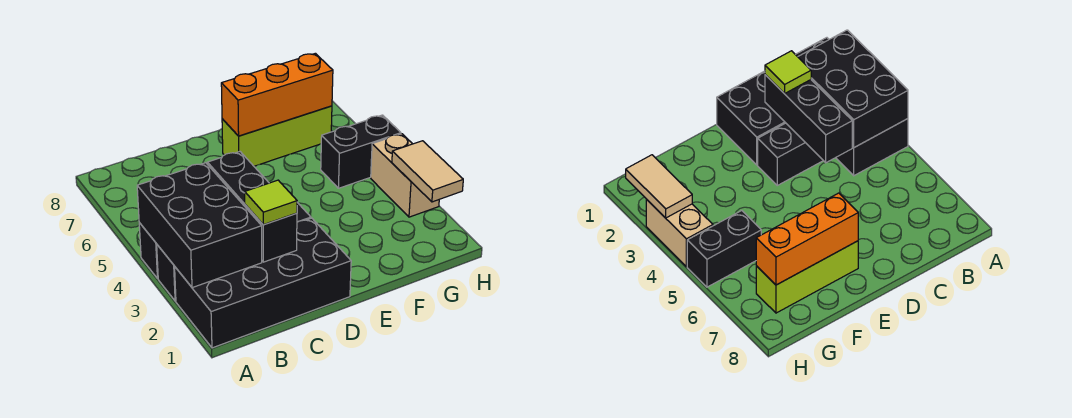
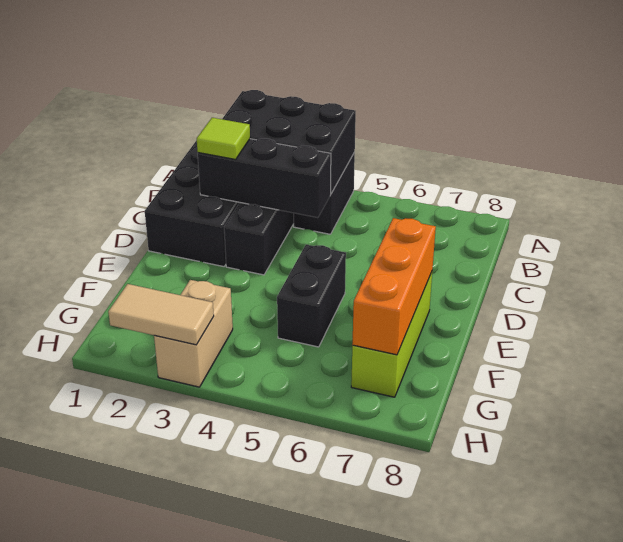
black brick G5:H5 level 1 -> black brick E5:F5 level 1
tan brick H3:H4 level 1 -> tan brick G3:H3 level 1

